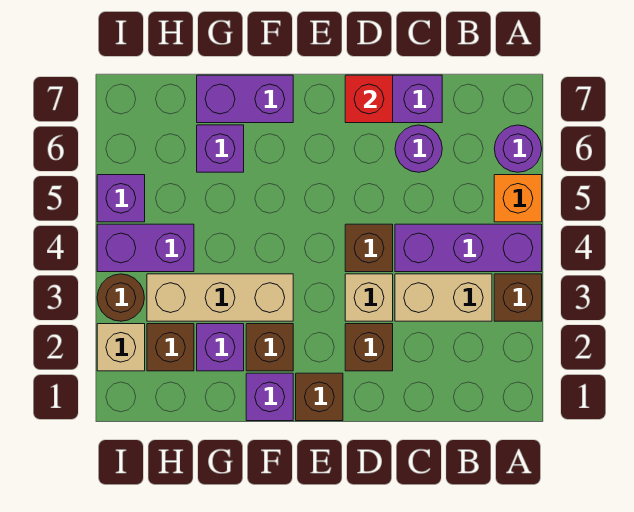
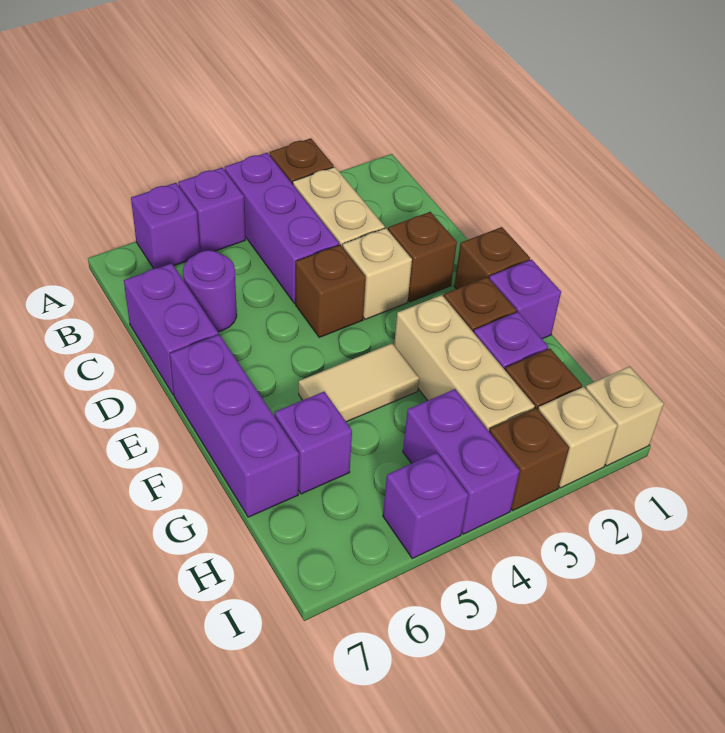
orange brick A5 level 1 -> purple brick A5 level 1
purple round brick A6 level 1 -> purple brick A6 level 1
red brick D7 level 2 -> none
none -> tan tile F4:F5 level 1
purple brick F7:G7 level 1 -> purple brick E7:G7 level 1
none -> tan brick I1 level 1
brown round brick I3 level 1 -> brown brick I3 level 1

